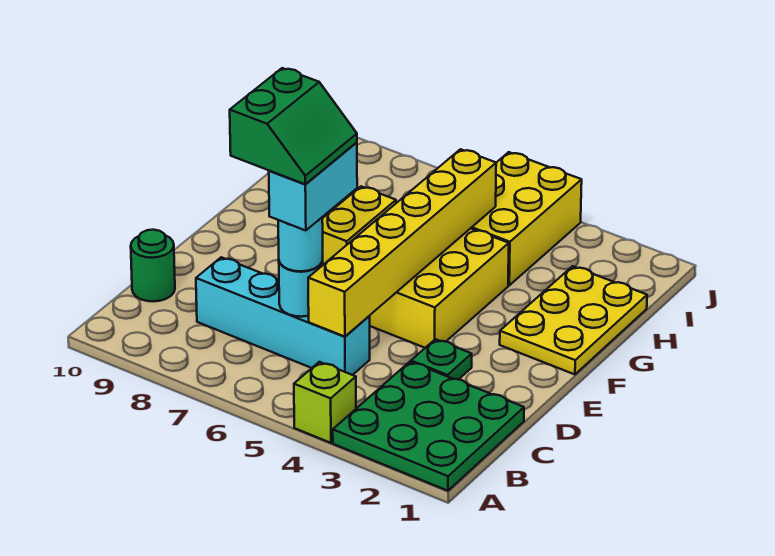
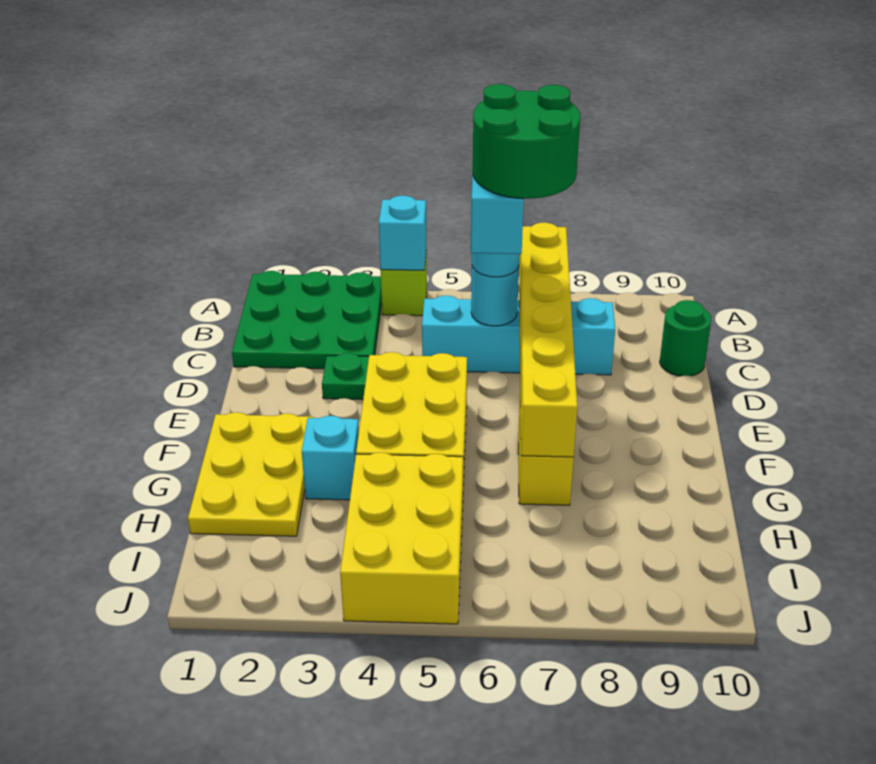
none -> cyan brick A4 level 2
yellow brick C5:H5 level 2 -> yellow brick B7:G7 level 2
green slope C6:D7 level 5 top 7 -> green round brick C6:D7 level 5
none -> cyan brick G3 level 1

